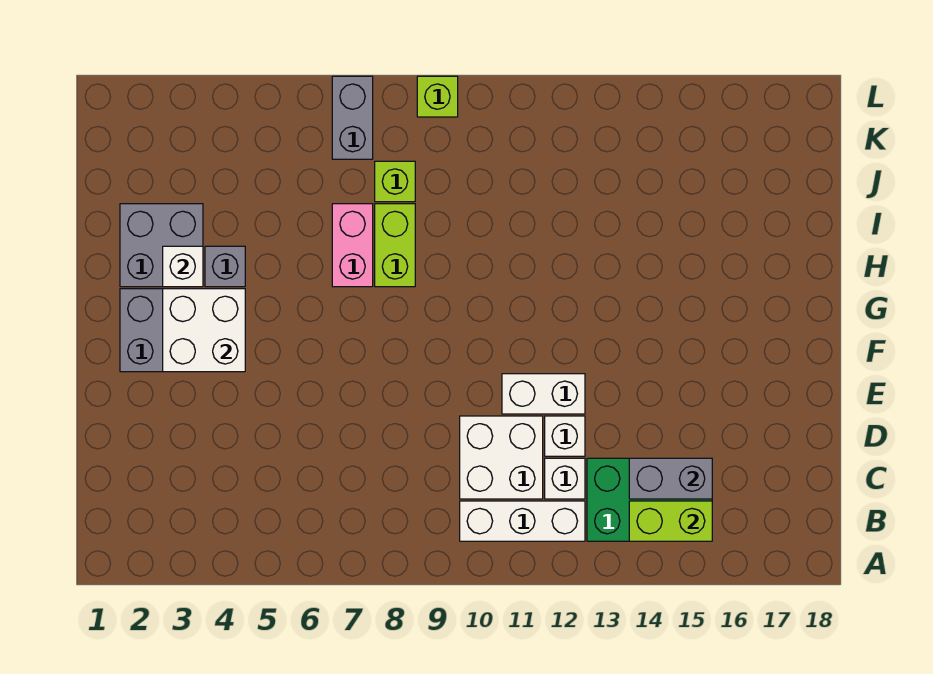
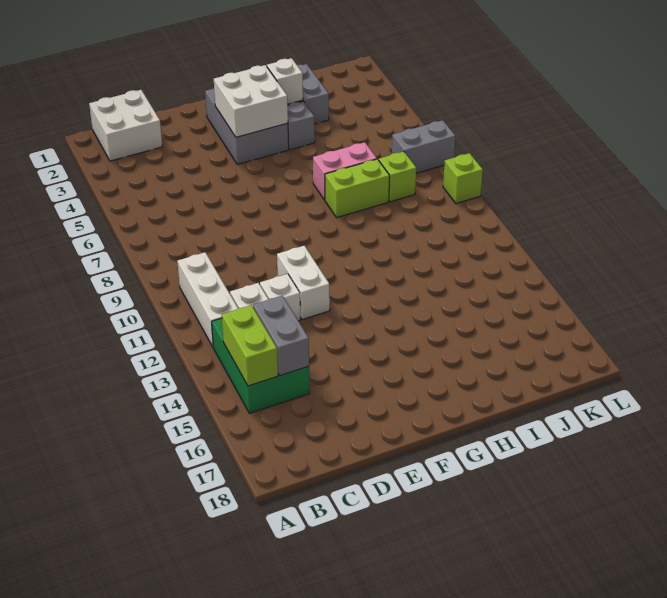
white brick C10:D11 level 1 -> white brick B1:C2 level 1

